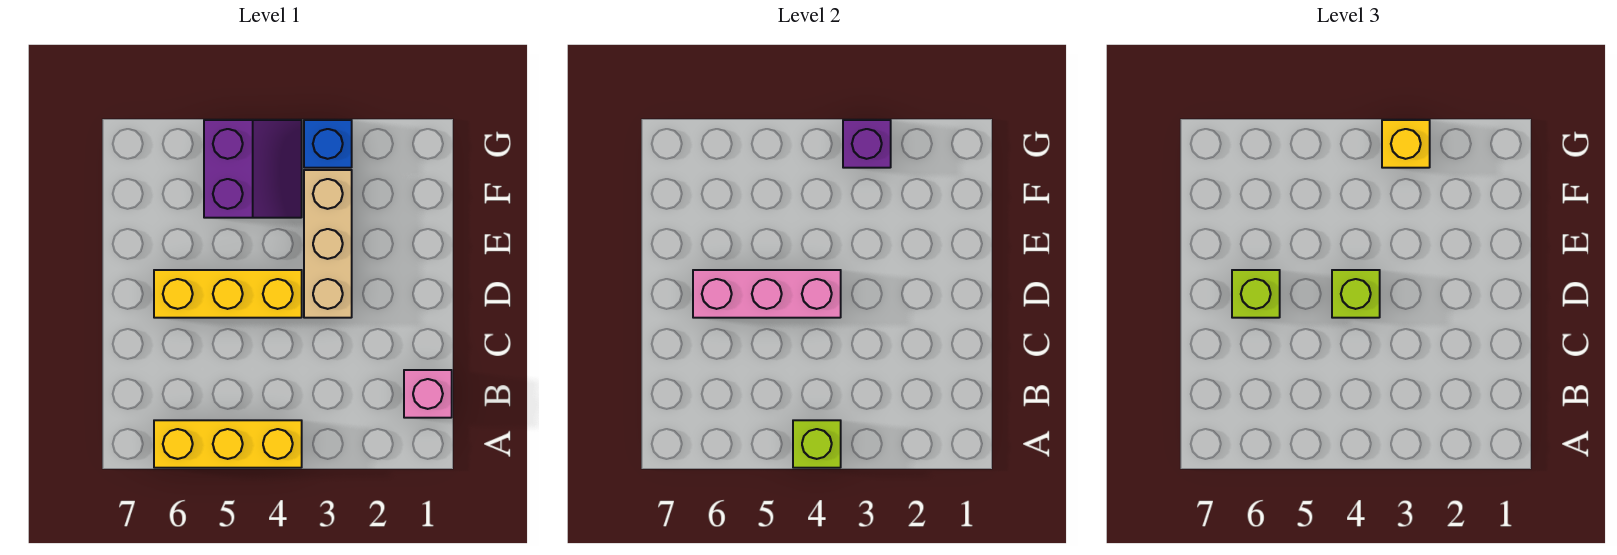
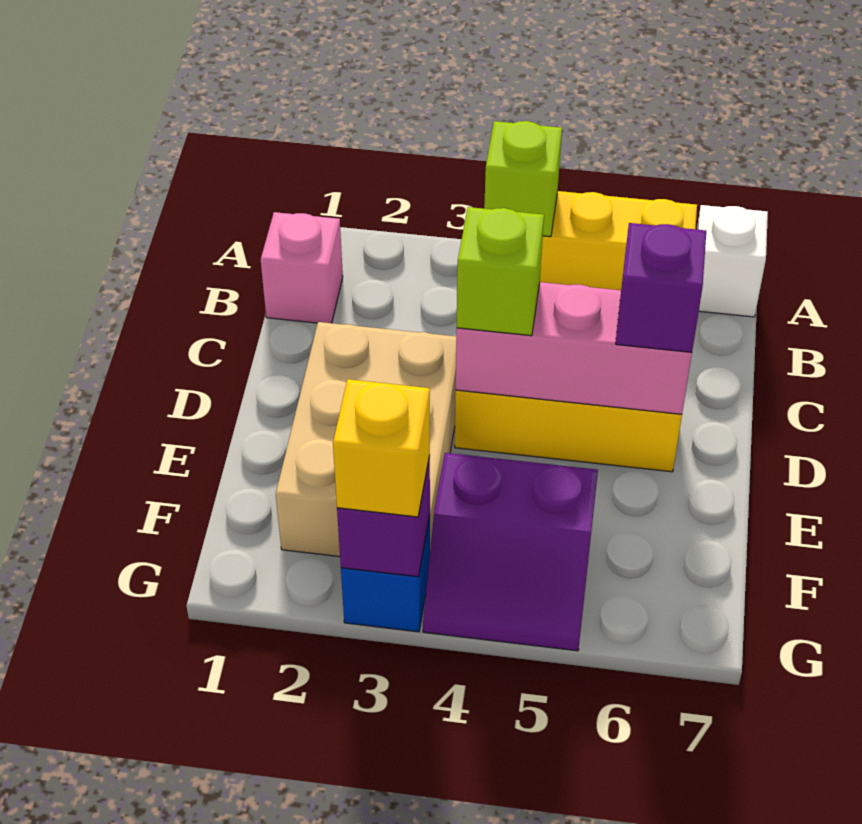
none -> white brick A7 level 1
tan brick D3:F3 level 1 -> tan brick D2:F3 level 1
lime brick D6 level 3 -> purple brick D6 level 3
purple slope F4:G5 level 1 top 5 -> purple slope F4:G5 level 1 top F

